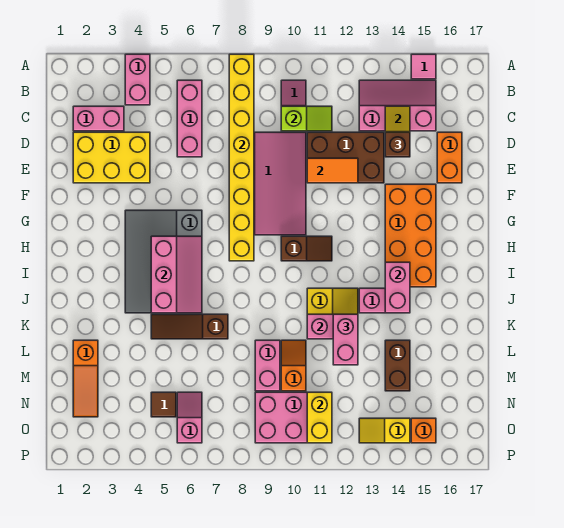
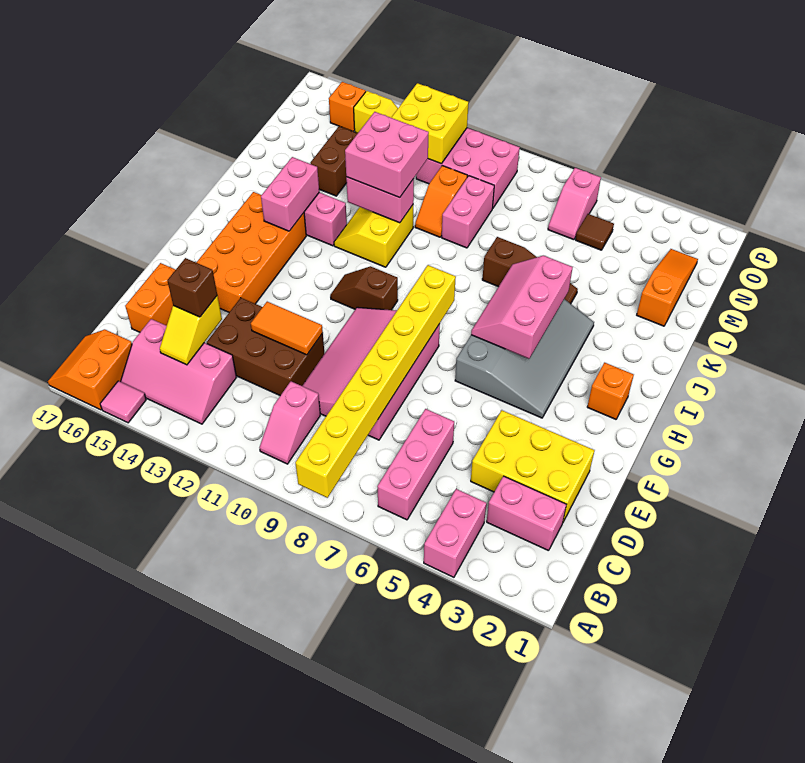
none -> orange slope A16:B17 level 1 top 16
lime slope C10:C11 level 2 top 10 -> none
none -> orange brick H2 level 1
pink brick K12:L12 level 3 -> pink brick K11:L12 level 3
yellow brick N11:O11 level 2 -> yellow brick N11:O12 level 2

